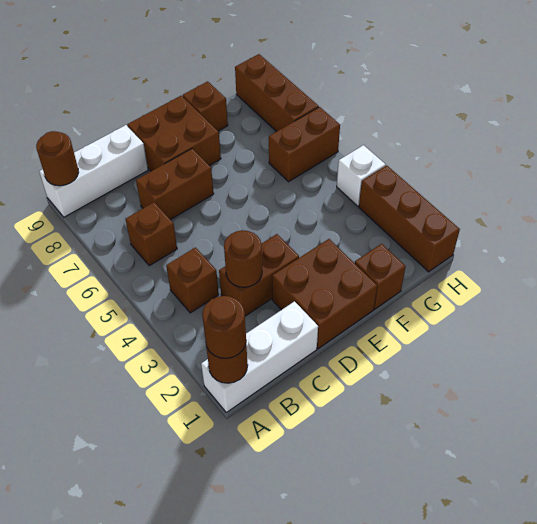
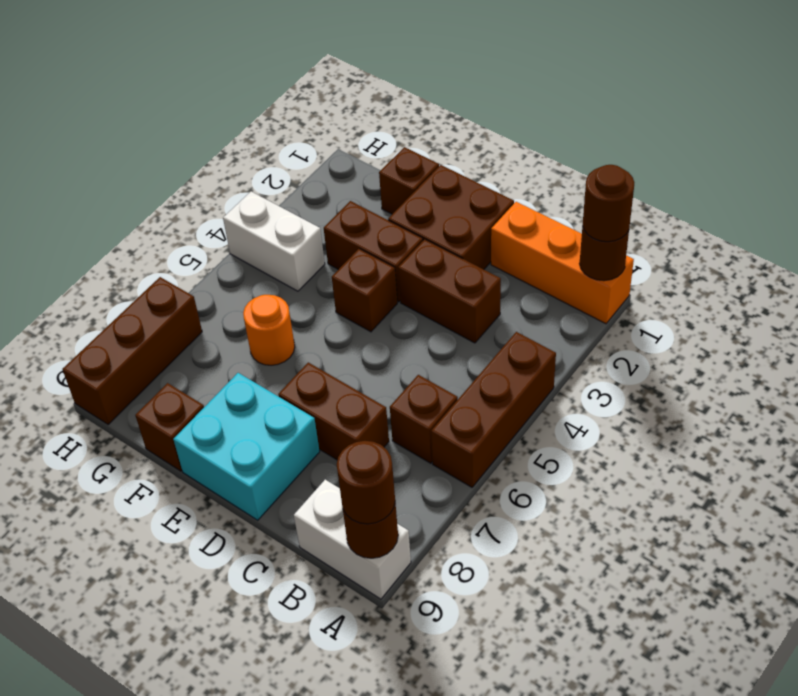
white brick A1:C1 level 1 -> orange brick A1:C1 level 1
white brick A9:C9 level 1 -> white brick A9:B9 level 1
brown brick B4 level 1 -> brown brick E4 level 1
brown round brick C3 level 2 -> brown round brick A9 level 3
brown brick D8:E9 level 1 -> cyan brick D8:E9 level 1
none -> orange round brick F6 level 1
brown brick G6:H6 level 1 -> brown brick E3:F3 level 1
brown brick H1:H3 level 1 -> brown brick A4:A6 level 1
white brick H4 level 1 -> white brick G4:H4 level 1

